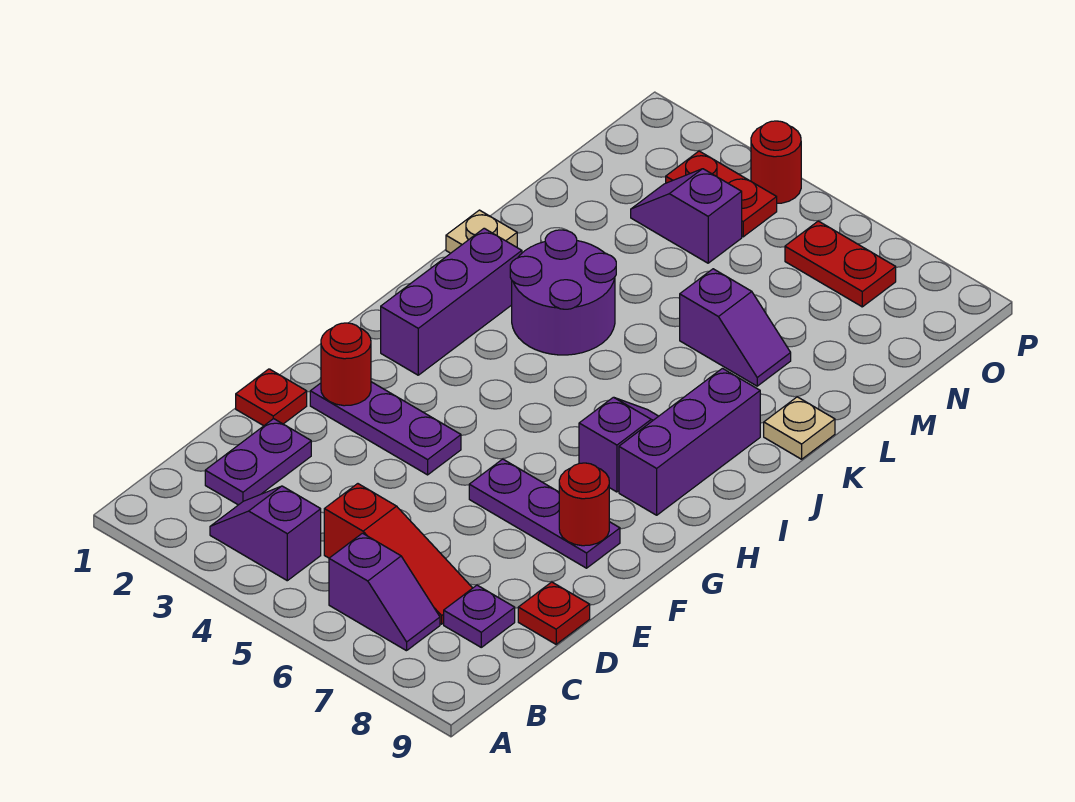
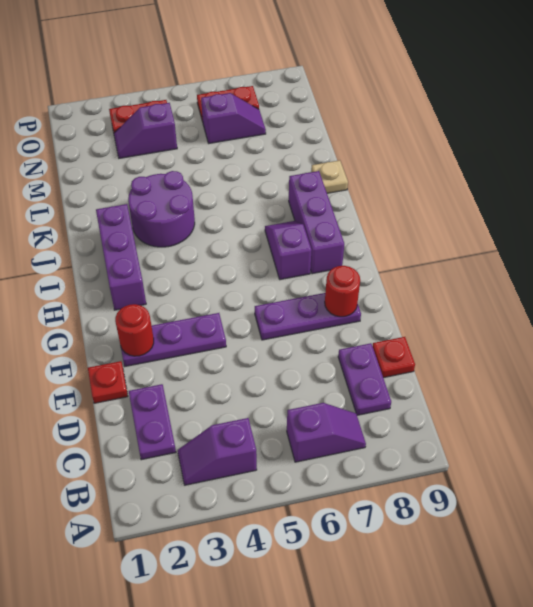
red slope C5:C7 level 1 top 5 -> none
purple plate C8 level 1 -> purple plate C8:D8 level 1
tan plate K1 level 1 -> none
purple slope L6:L7 level 1 top 6 -> purple slope N6:N7 level 1 top 6
red round brick P4 level 1 -> none

